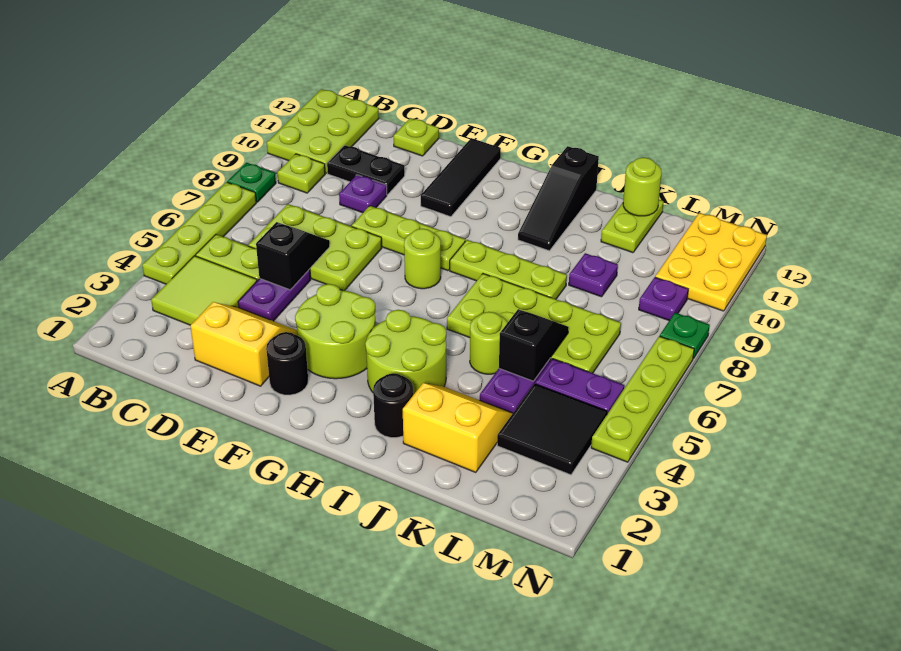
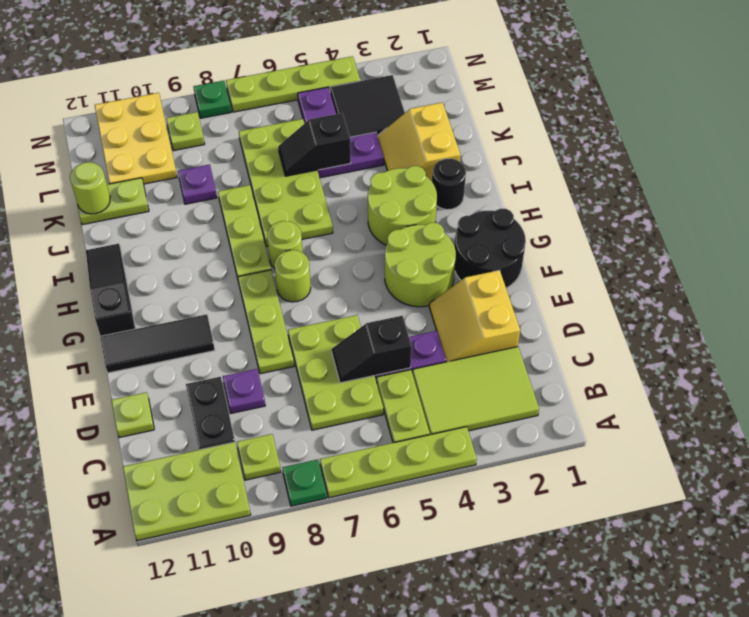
lime tile B3:C4 level 1 -> lime tile B2:C4 level 1
black round brick F2 level 1 -> black round brick F1:G2 level 1
black slope I10:I12 level 1 top 12 -> black slope G12:I12 level 1 top G
lime round brick J5 level 1 -> lime round brick H7 level 1
purple plate M9 level 1 -> lime plate M9 level 1
yellow plate M10:N12 level 1 -> yellow plate L10:N11 level 1

